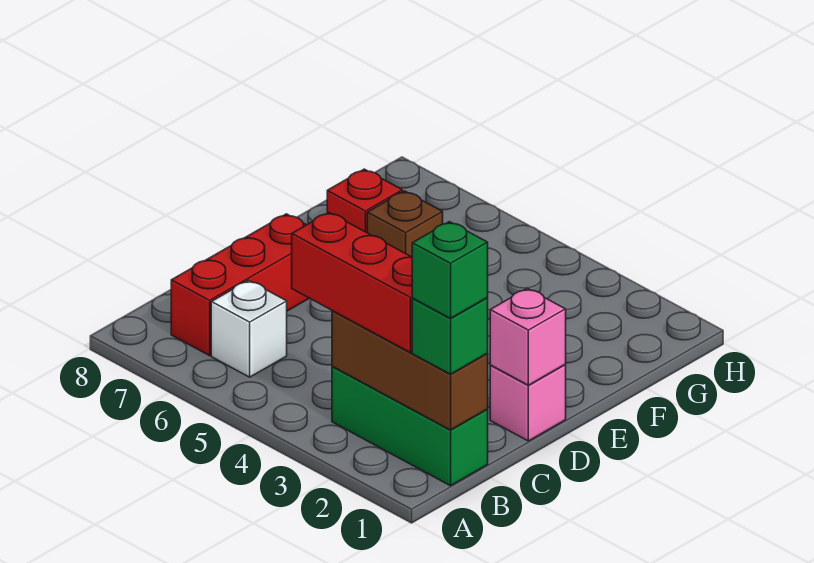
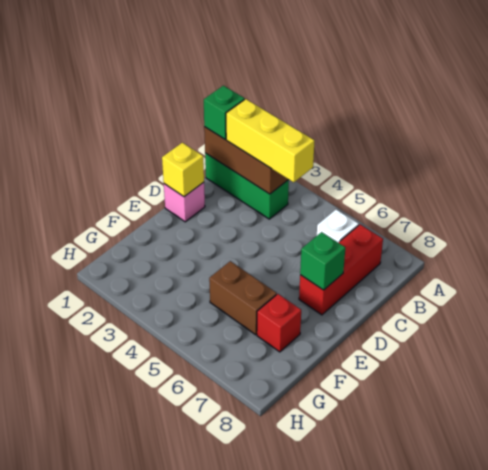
green brick B1 level 4 -> green brick D7 level 2
red brick B2:B4 level 3 -> yellow brick B2:B4 level 3
pink brick D1 level 2 -> yellow brick D1 level 2
brown brick F6 level 1 -> brown brick F5:F6 level 1

